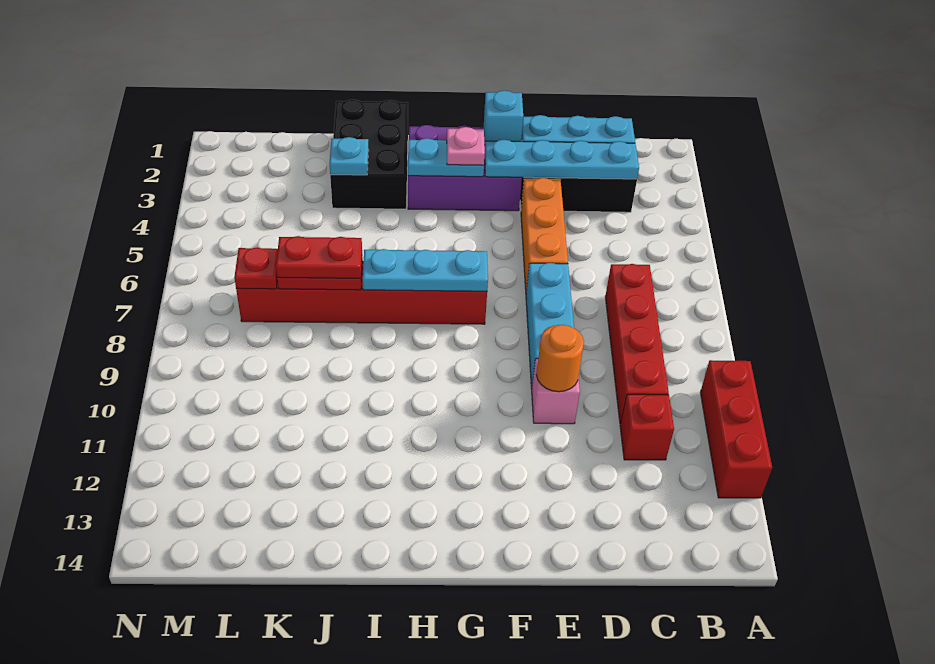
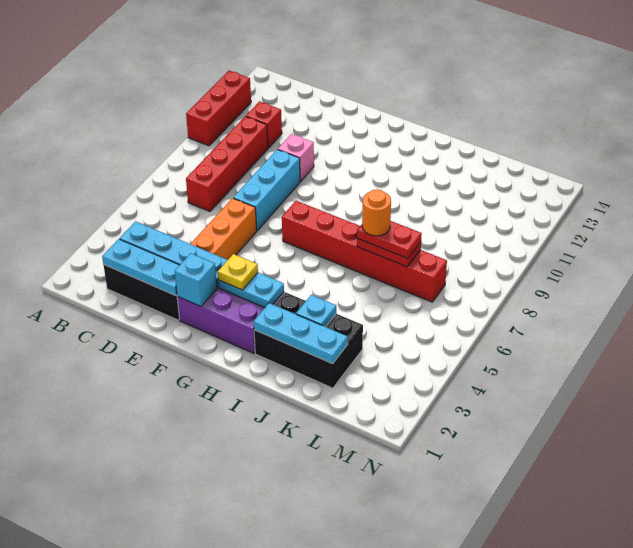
orange round brick E10 level 2 -> orange round brick J7 level 4
pink plate G3 level 3 -> yellow plate G3 level 3
cyan plate G7:I7 level 2 -> cyan plate I2:K2 level 2
black brick I1:J3 level 1 -> black brick I2:K3 level 1
red plate L7 level 2 -> none

